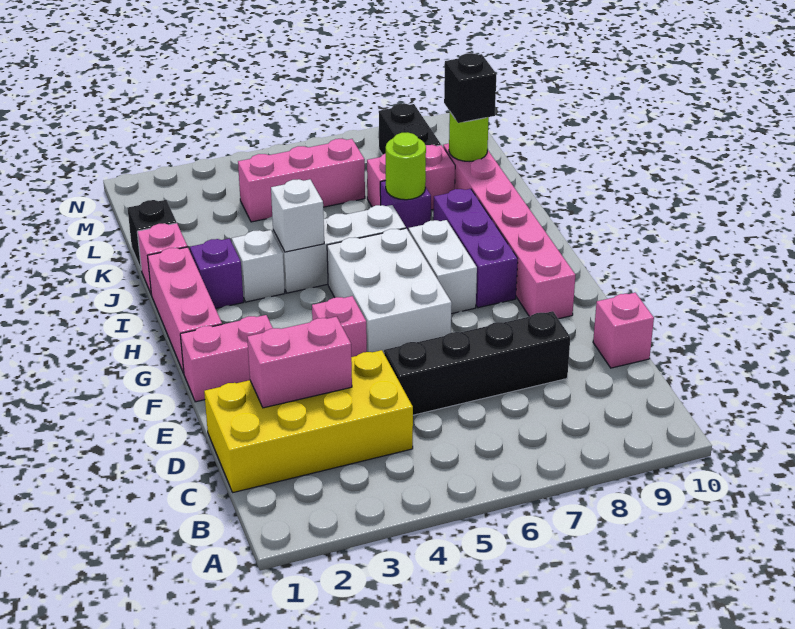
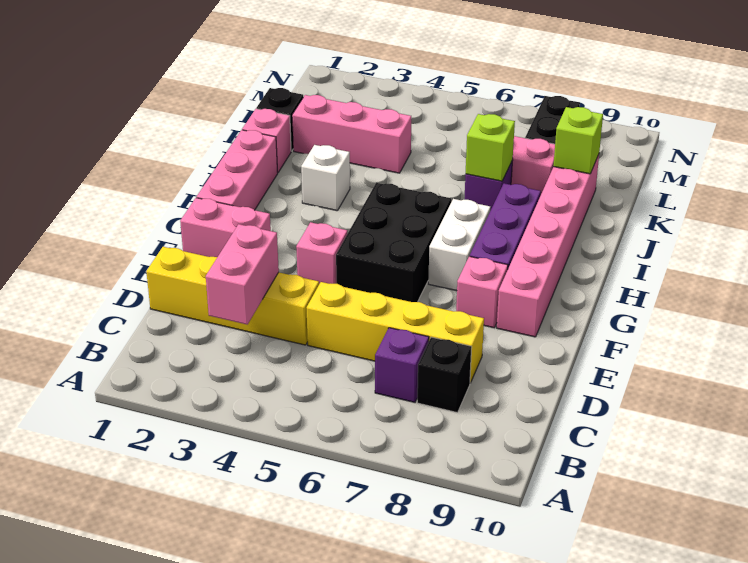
yellow brick C1:D4 level 1 -> yellow brick D1:D4 level 1
pink brick D2:D3 level 2 -> pink brick C3:D3 level 2
black brick D5:D8 level 1 -> yellow brick D5:D8 level 1
pink brick D10 level 1 -> pink brick F8 level 1
white brick F5:H6 level 1 -> black brick F5:H6 level 1
purple brick I2 level 1 -> purple brick C7 level 1
white brick I4:I6 level 1 -> none
white brick I4 level 2 -> none
lime round brick J7 level 2 -> lime brick J7 level 2
lime round brick K9 level 2 -> lime brick K9 level 2
black brick K9 level 3 -> black brick C8 level 1
pink brick L4:L6 level 1 -> pink brick K2:K4 level 1

